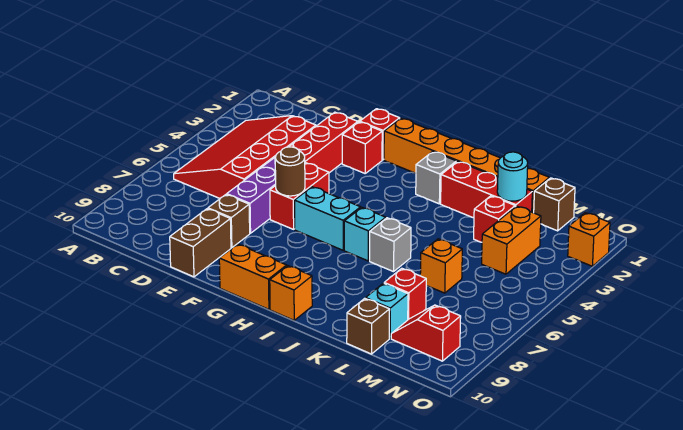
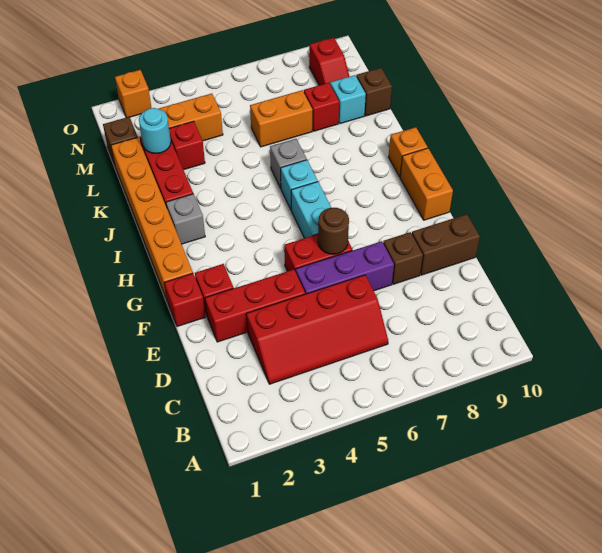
red slope B3:D6 level 1 top D -> red slope C3:D6 level 1 top D
orange brick L6 level 1 -> orange brick L6:L7 level 1

